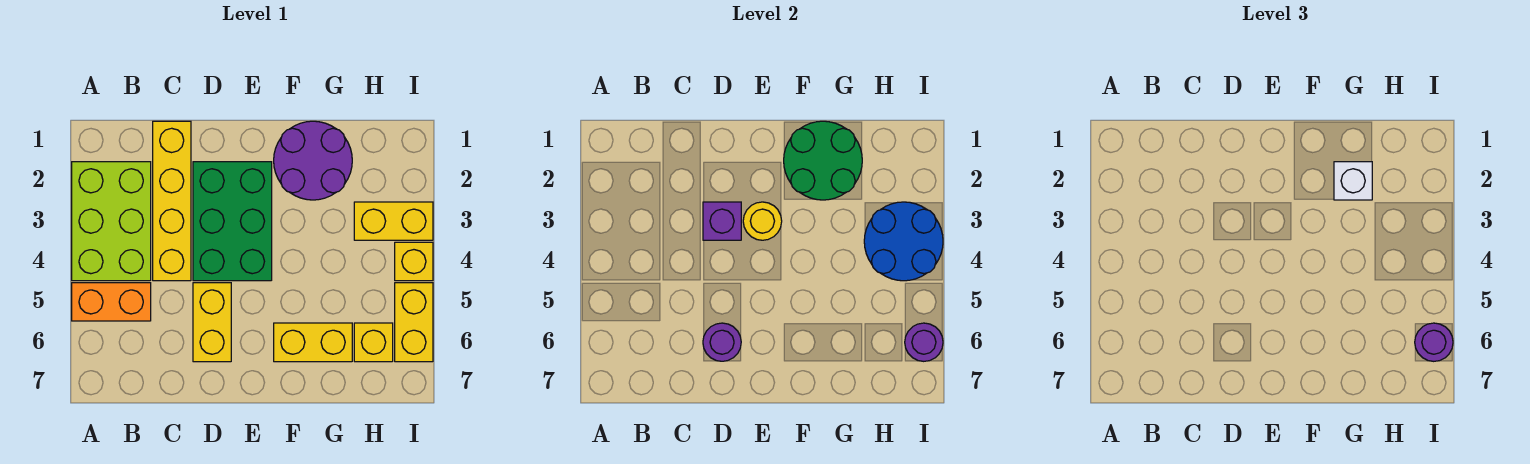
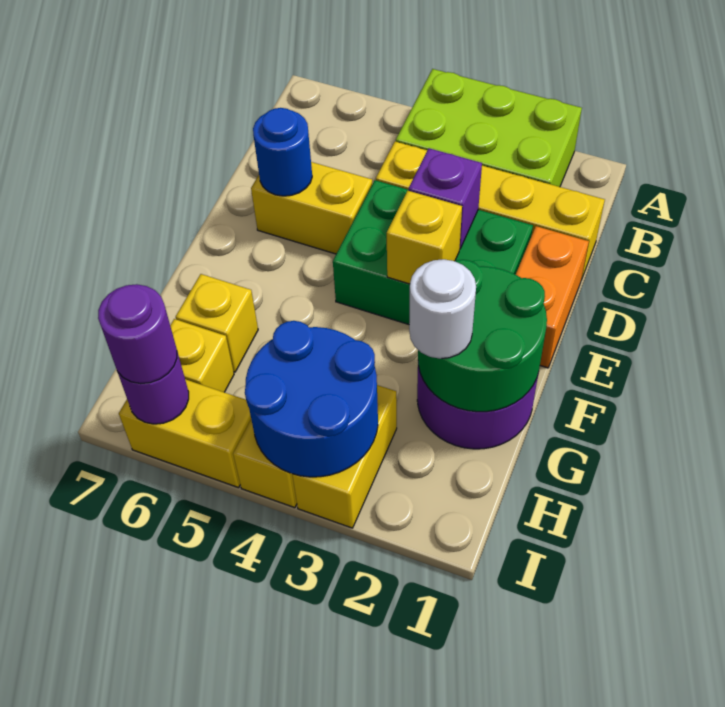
orange brick A5:B5 level 1 -> orange brick D1:E1 level 1
purple round brick D6 level 2 -> blue round brick D6 level 2
yellow round brick E3 level 2 -> yellow brick E3 level 2
yellow brick F6:G6 level 1 -> yellow brick G6 level 1
white brick G2 level 3 -> white round brick G2 level 3

